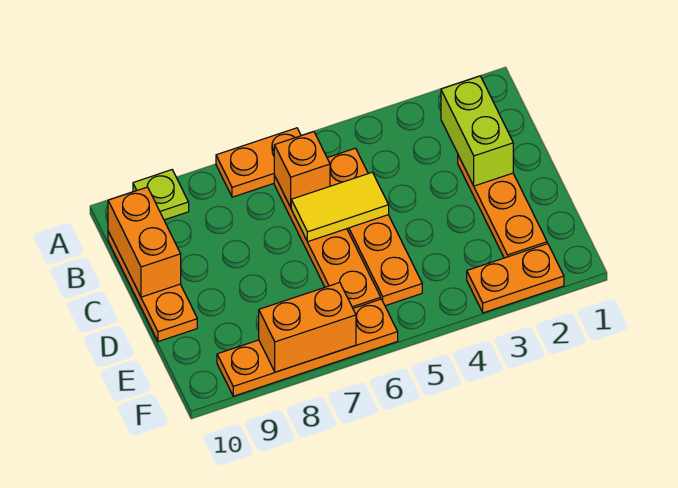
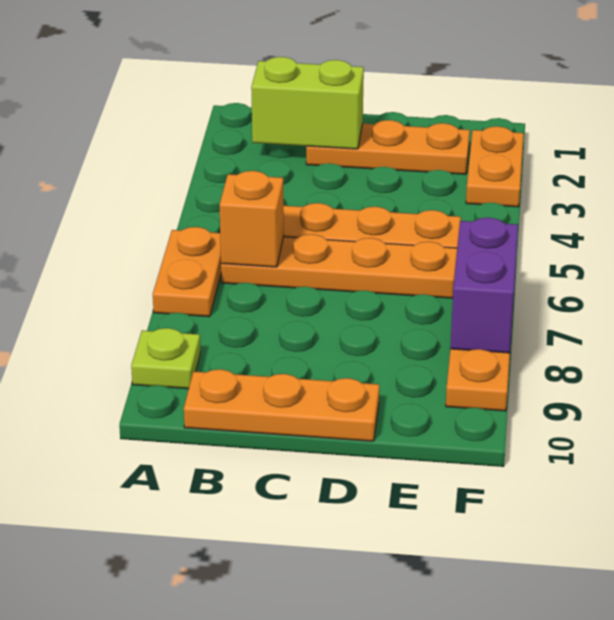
orange brick B10:C10 level 2 -> none
yellow tile C5:C6 level 2 -> none
orange brick F7:F8 level 2 -> purple brick F7:F8 level 2

